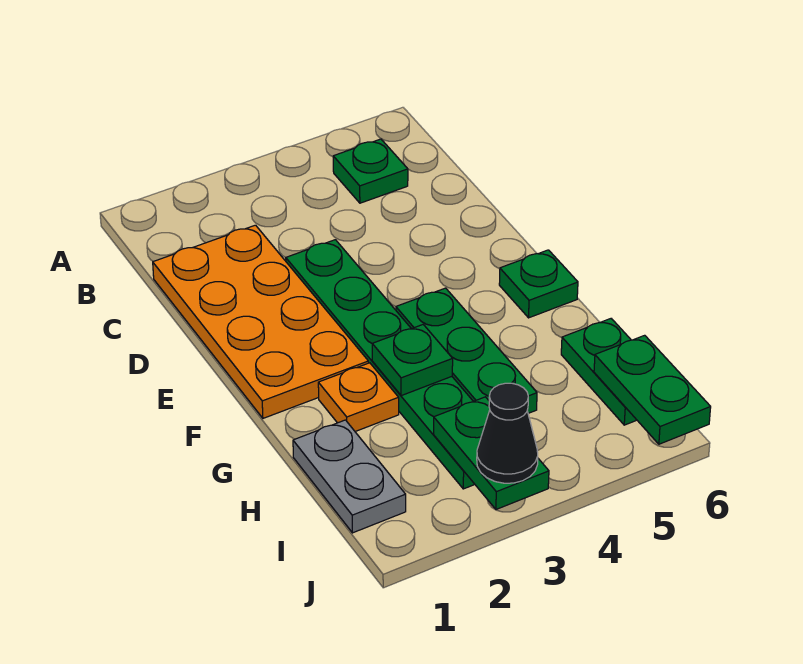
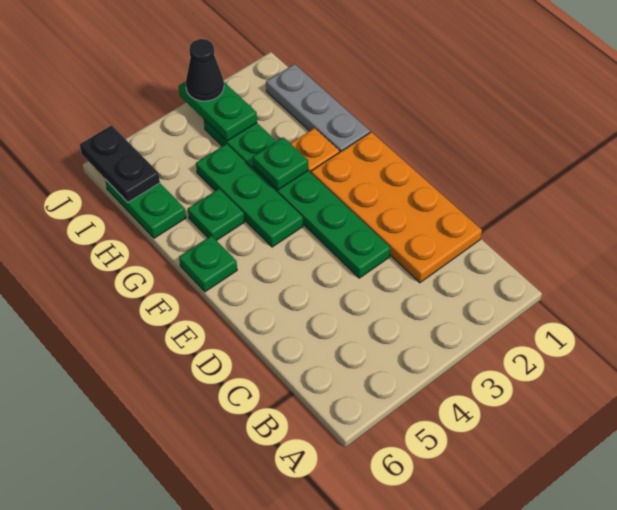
green plate B5 level 1 -> green plate G5 level 1
grey plate H1:I1 level 1 -> grey plate G1:I1 level 1
green plate I6:J6 level 2 -> black plate I6:J6 level 2

